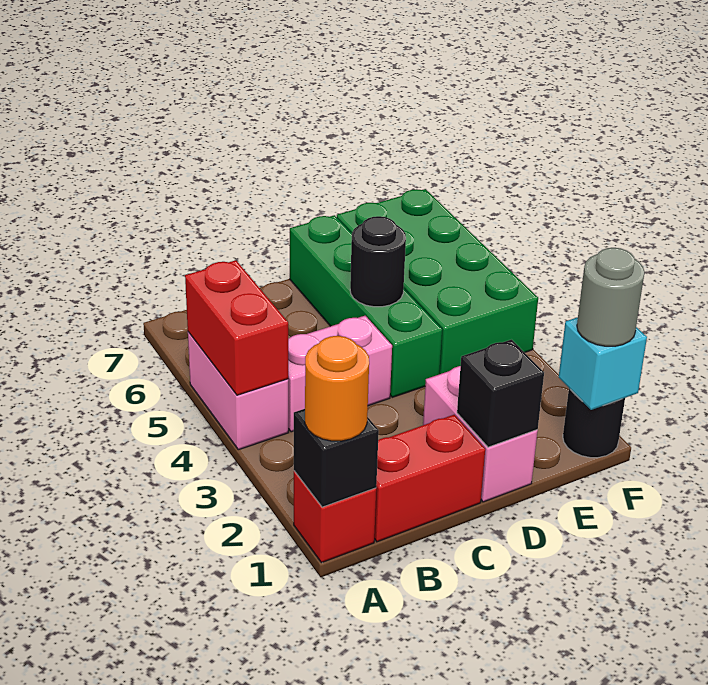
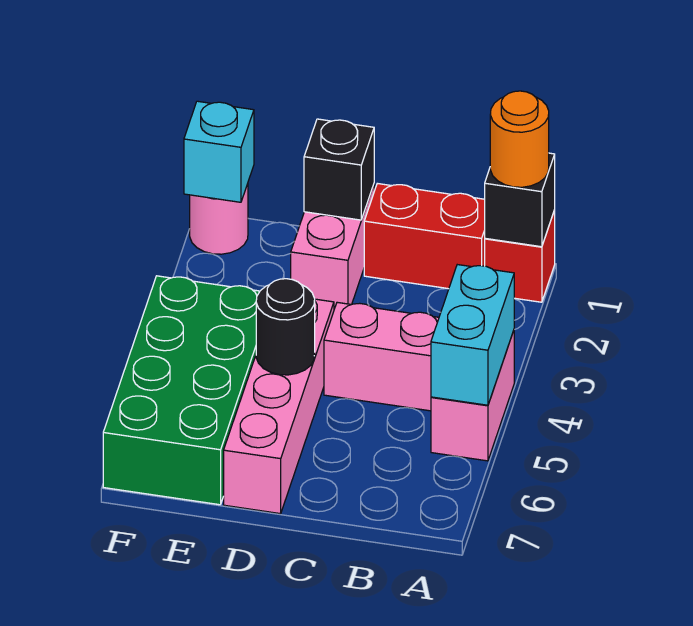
red brick A4:A5 level 2 -> cyan brick A4:A5 level 2
green brick D4:D7 level 1 -> pink brick D4:D7 level 1
black round brick F1 level 1 -> pink round brick F1 level 1
grey round brick F1 level 3 -> none

